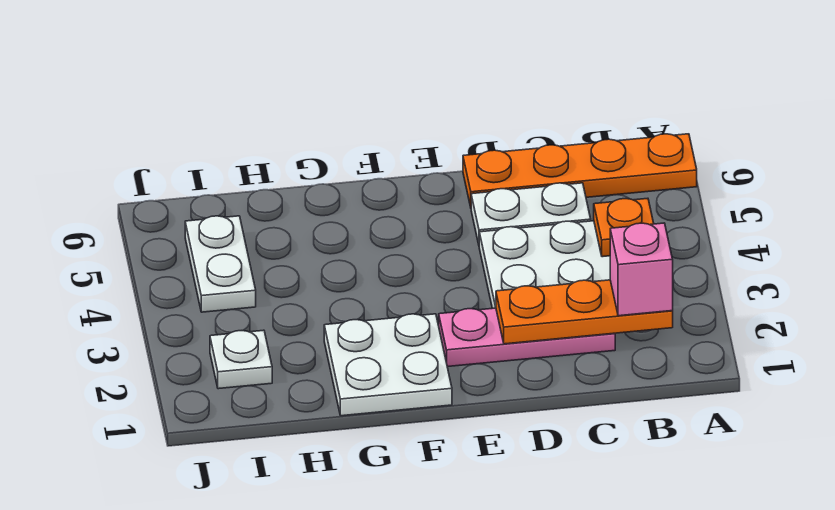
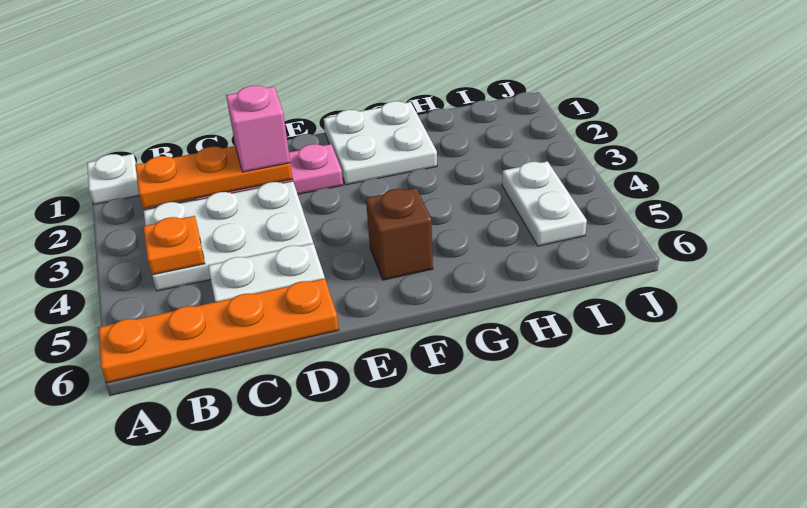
pink brick B2 level 3 -> pink brick D2 level 3
none -> brown brick F5 level 1
white plate I2 level 1 -> white plate A1 level 1

